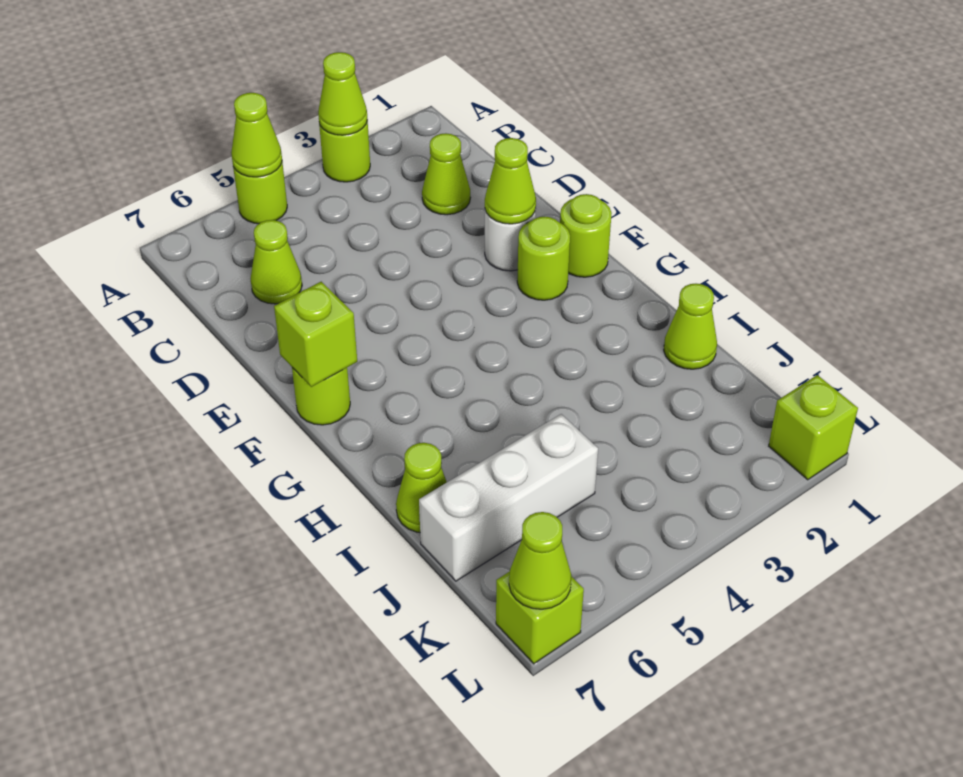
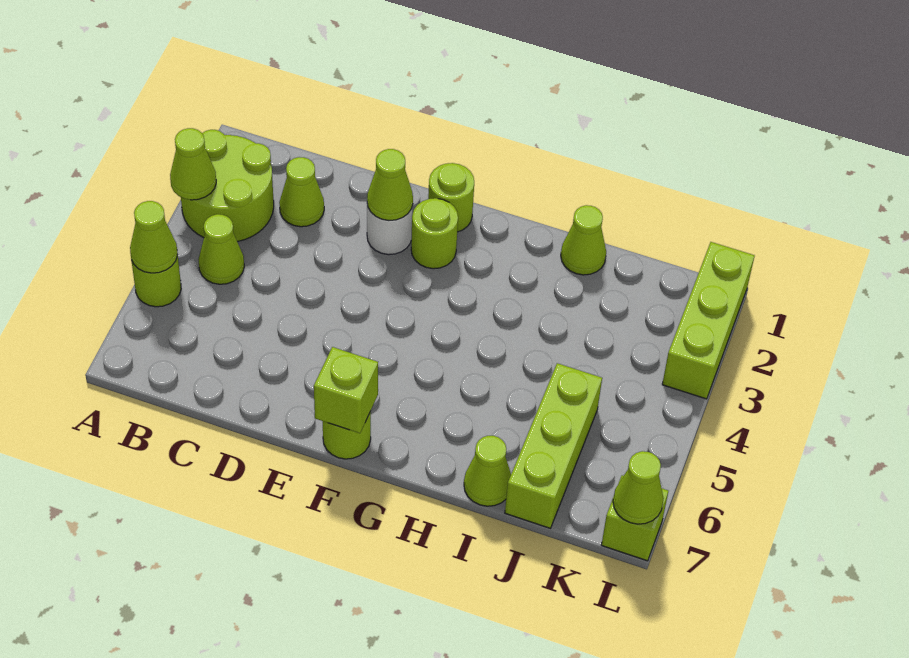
lime round brick A3 level 1 -> lime round brick A2:B3 level 1
lime cone C6 level 1 -> lime cone B4 level 1
white brick J5:J7 level 1 -> lime brick J5:J7 level 1
lime brick L1 level 1 -> lime brick L1:L3 level 1

